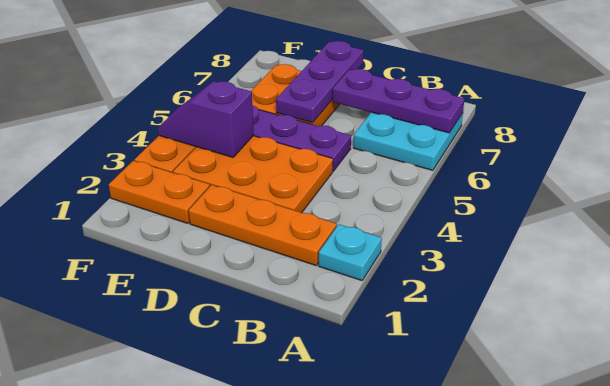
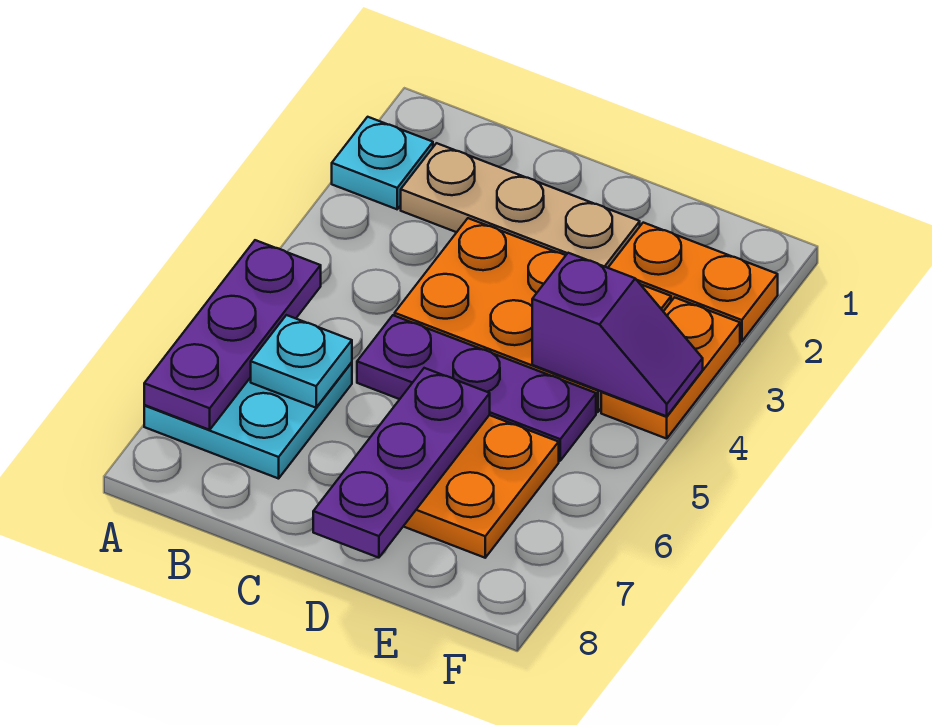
purple plate A7:C7 level 2 -> purple plate A5:A7 level 2
orange plate B2:D2 level 1 -> tan plate B2:D2 level 1
none -> cyan plate B6 level 2

